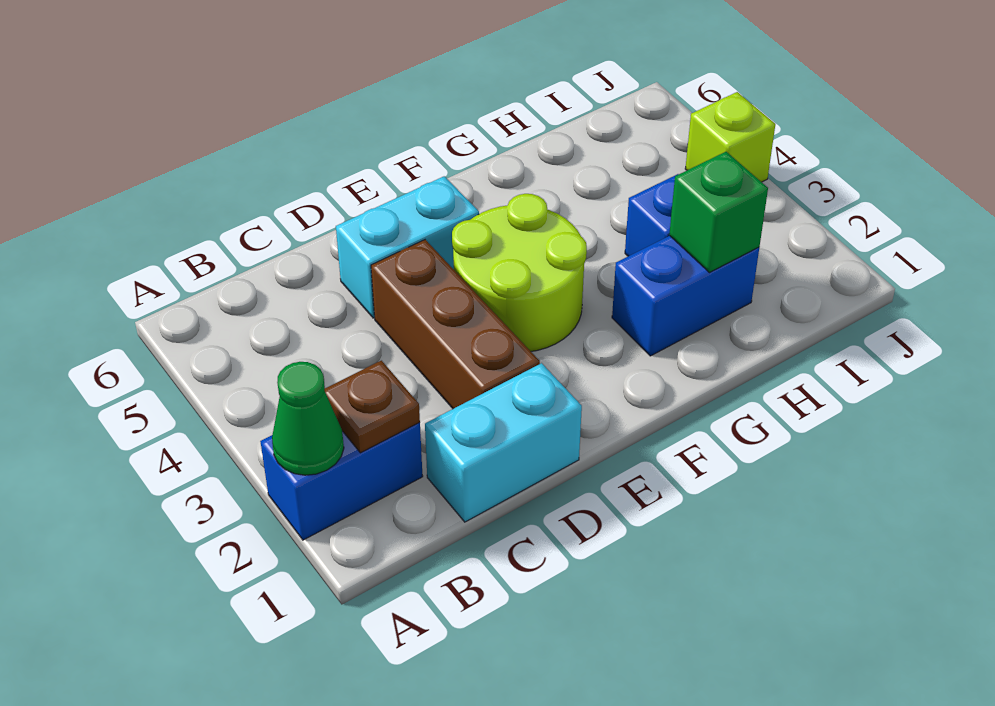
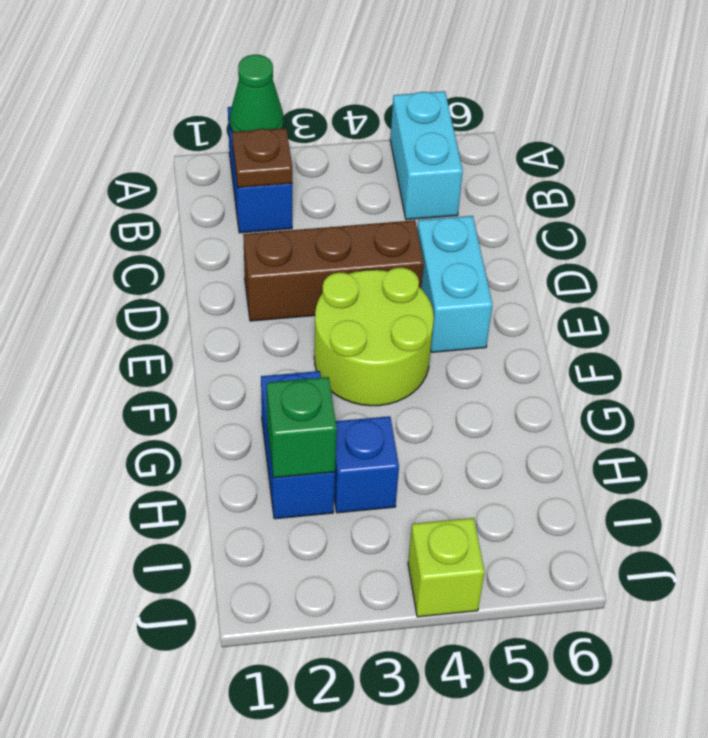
cyan brick C1:D1 level 1 -> cyan brick A5:B5 level 1

